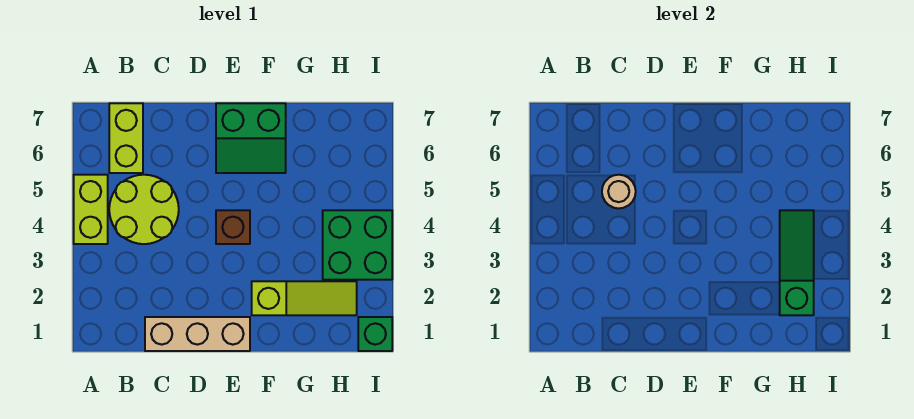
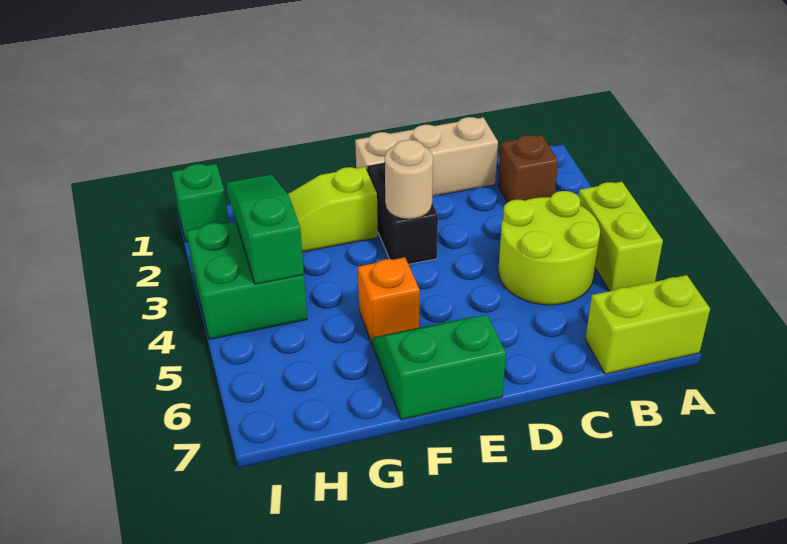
lime brick B6:B7 level 1 -> lime brick A7:B7 level 1
tan round brick C5 level 2 -> tan round brick E3 level 2
none -> black brick E2:E3 level 1
brown brick E4 level 1 -> brown brick B2 level 1
none -> orange brick F5 level 1
green slope H2:H4 level 2 top 2 -> green slope H2:H4 level 2 top 4

